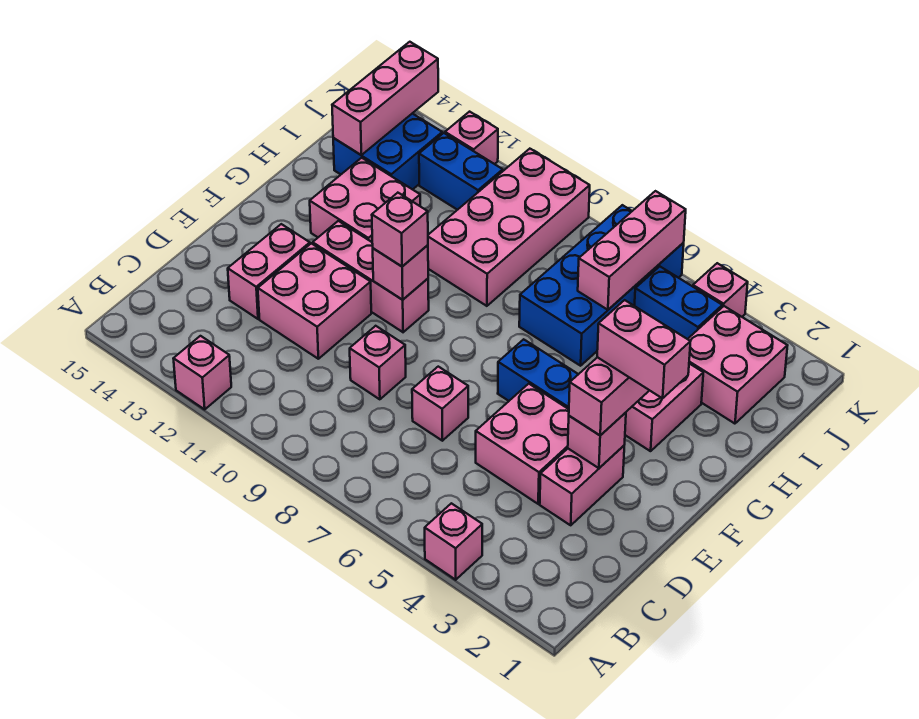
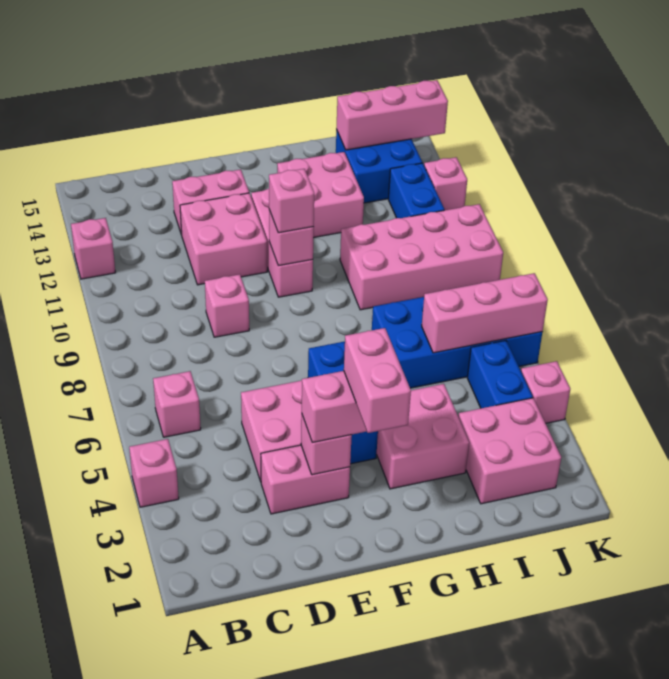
pink brick D7 level 1 -> pink brick B6 level 1

